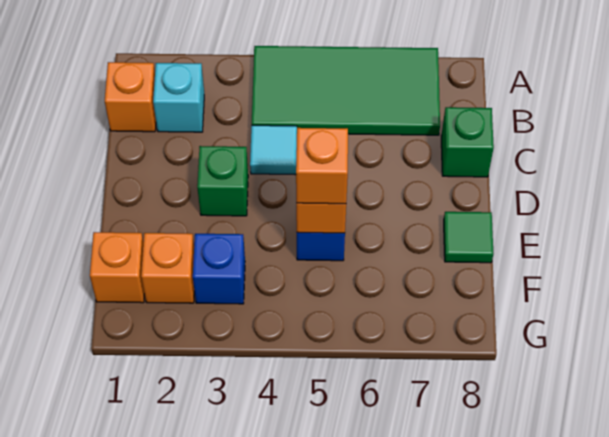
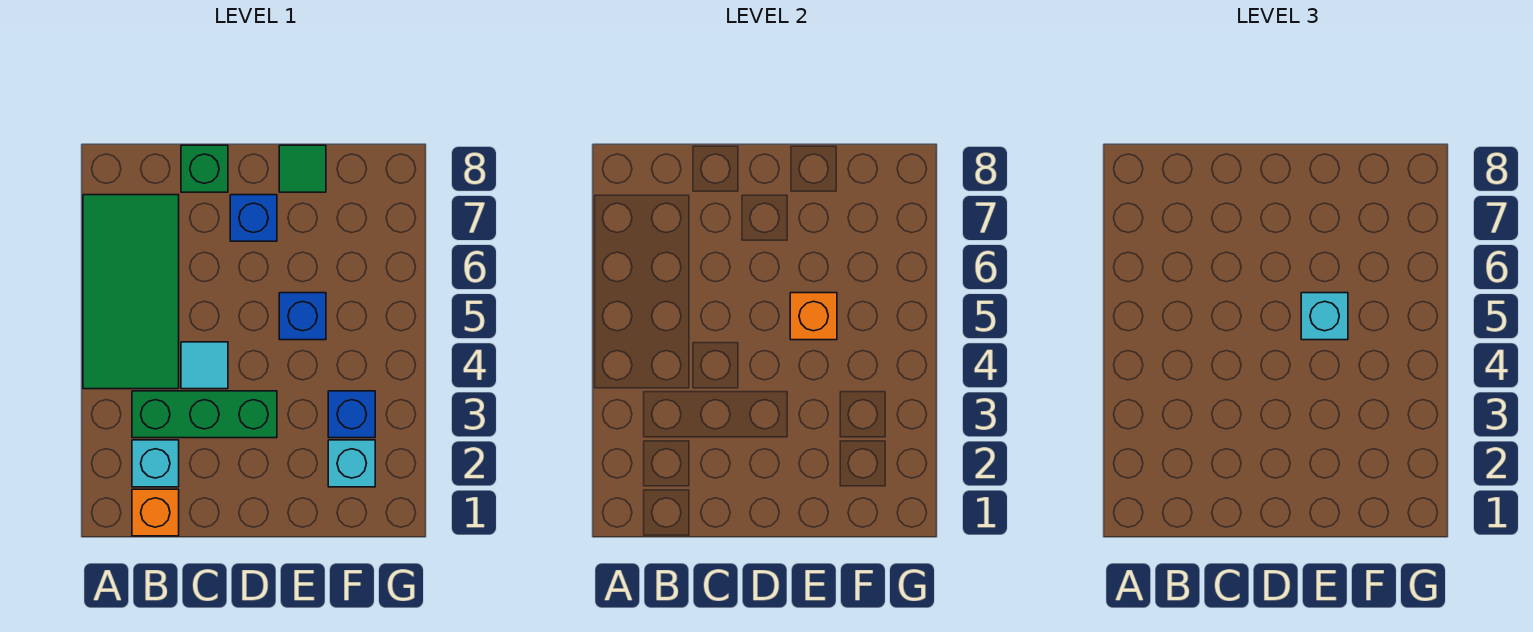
green brick D3 level 1 -> green brick B3:D3 level 1
none -> blue brick D7 level 1
orange brick E5 level 3 -> cyan brick E5 level 3
orange brick F1 level 1 -> none
orange brick F2 level 1 -> cyan brick F2 level 1

